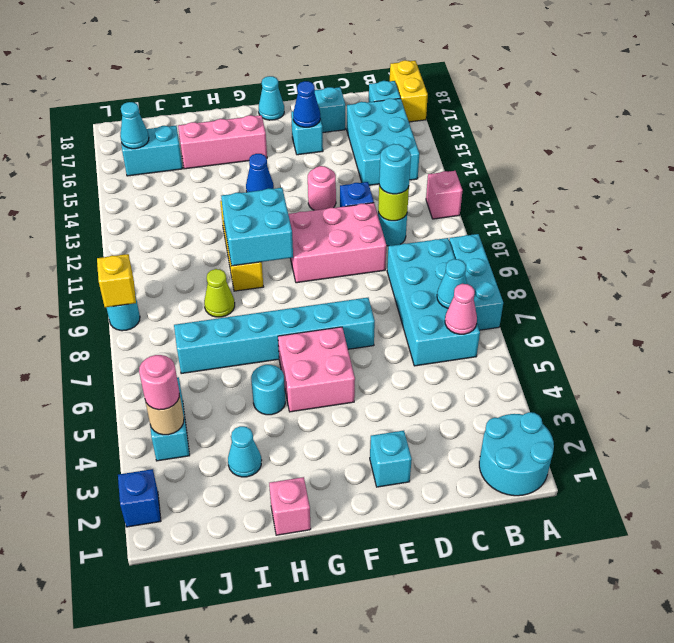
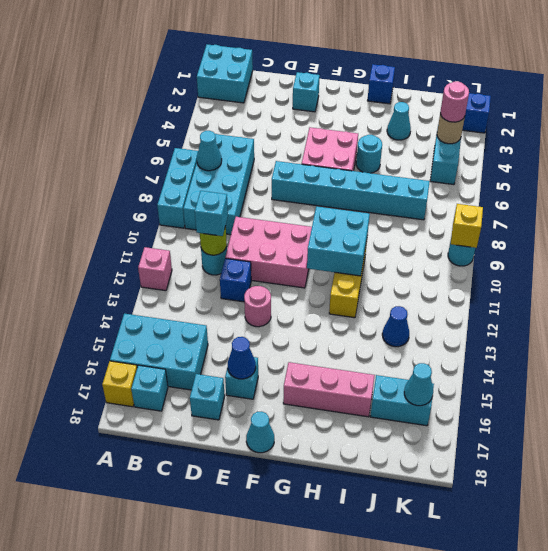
cyan round brick A1:B2 level 1 -> cyan brick A1:B2 level 1
yellow brick A17:A18 level 1 -> yellow brick A17 level 1
pink cone B6 level 2 -> none
cyan brick B14:C16 level 1 -> cyan brick A15:C16 level 1
cyan round brick C11 level 3 -> cyan brick C11 level 3
blue cone G14 level 1 -> blue cone J13 level 1
pink brick H1 level 1 -> blue brick H1 level 1
lime cone I9 level 1 -> none

